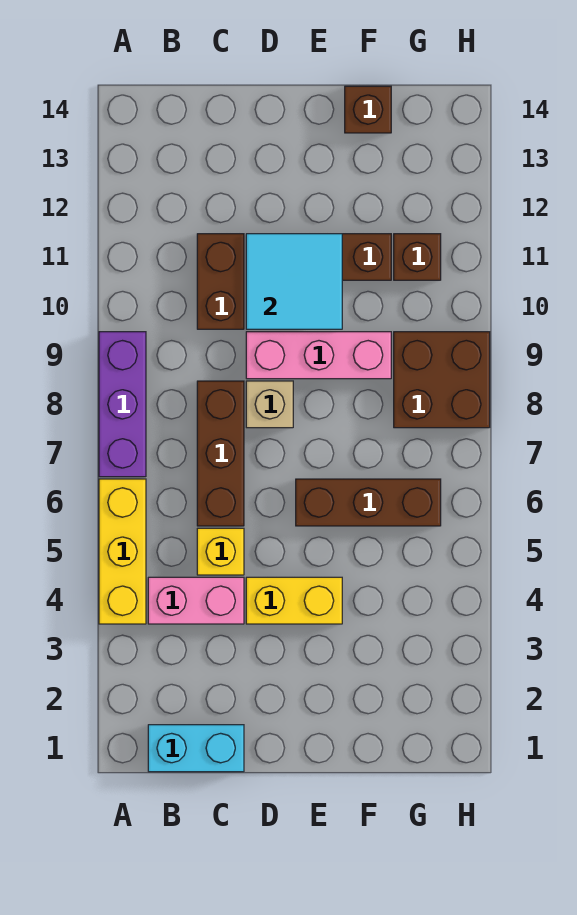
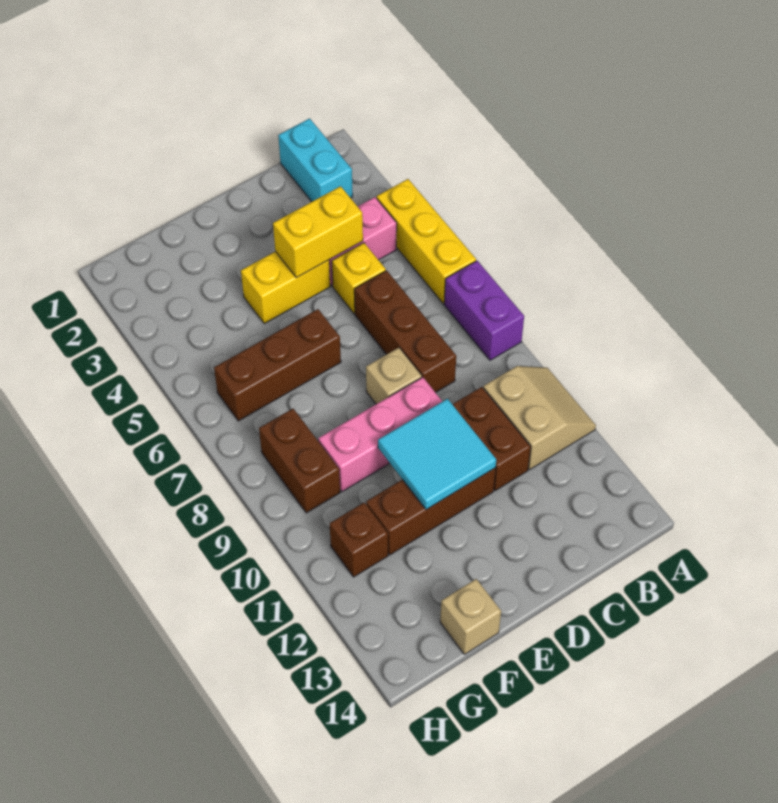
purple brick A7:A9 level 1 -> purple brick A7:A8 level 1
none -> tan slope A10:B11 level 1 top B
cyan brick B1:C1 level 1 -> cyan brick B1:B2 level 1
none -> yellow brick C4:D4 level 2
brown brick F14 level 1 -> tan brick F14 level 1
brown brick G8:H9 level 1 -> brown brick G8:G9 level 1

